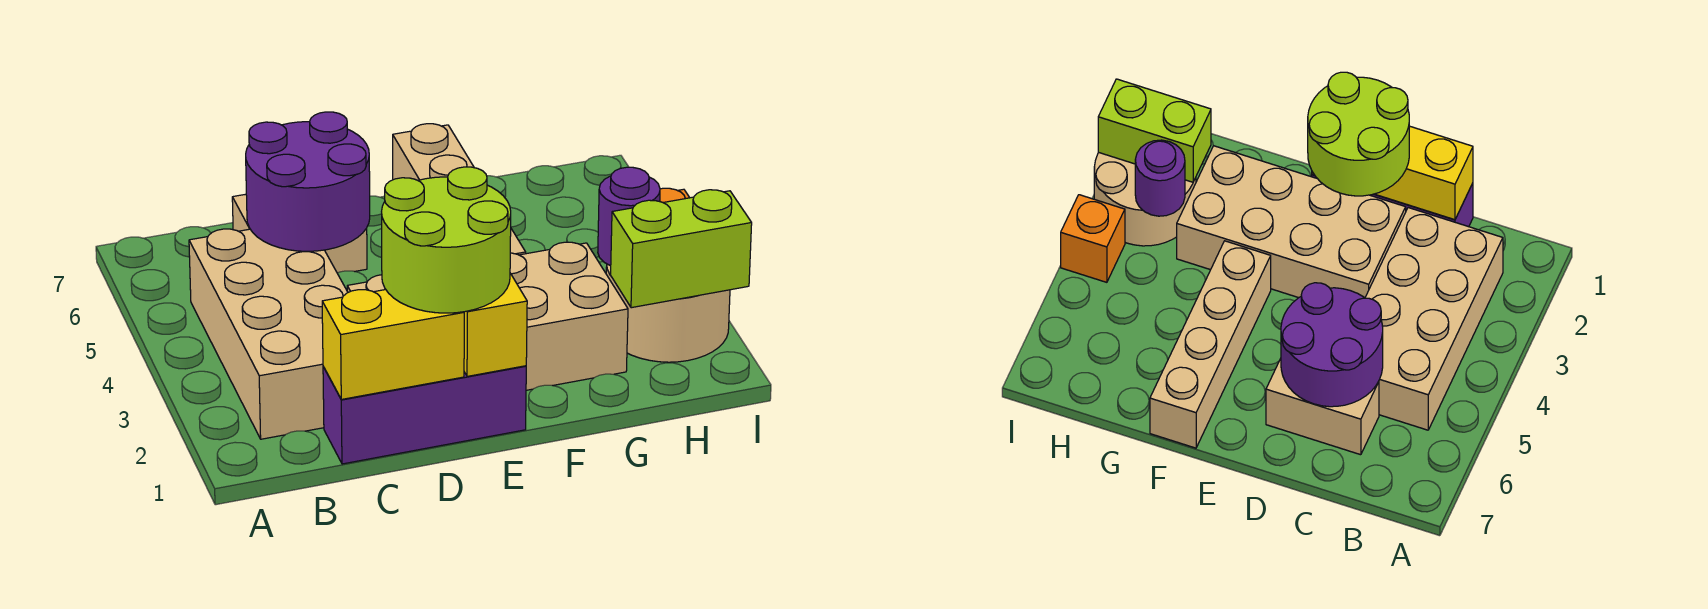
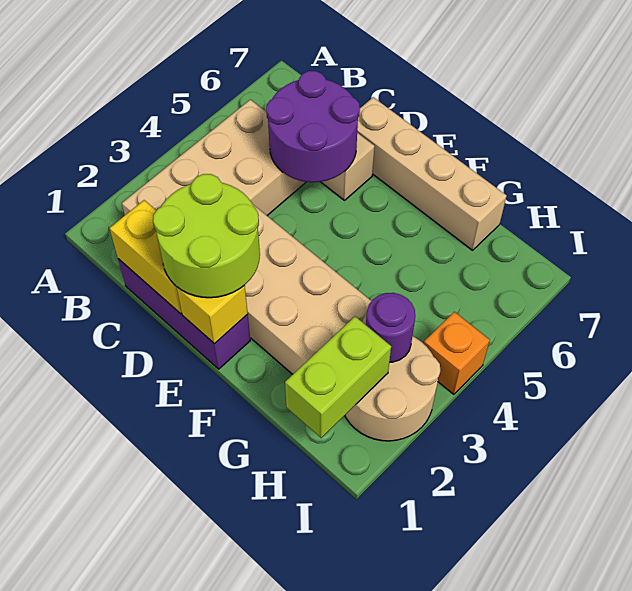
tan brick F4:F7 level 1 -> tan brick D7:G7 level 1
lime brick H2:I2 level 2 -> lime brick H1:H2 level 2

